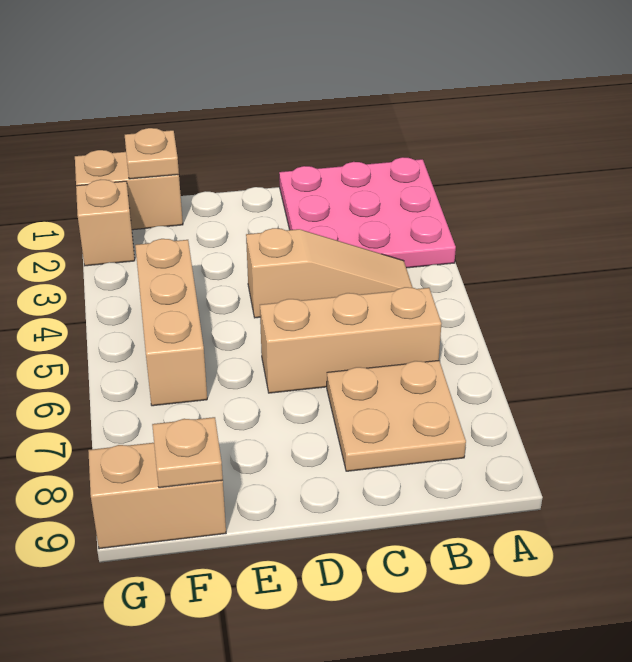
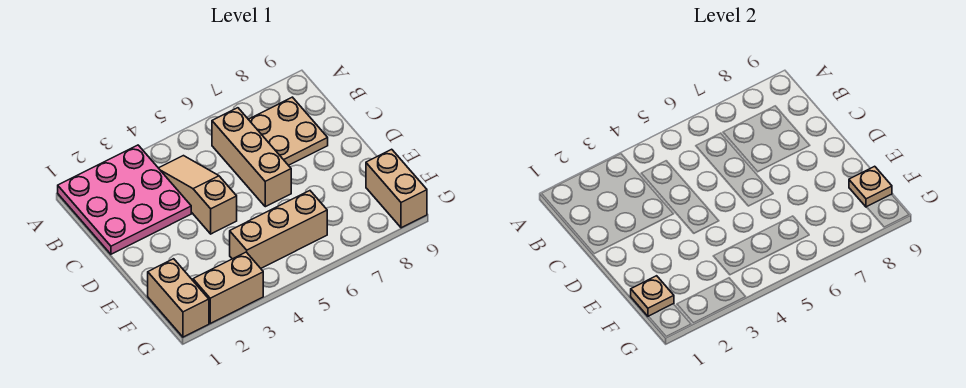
tan brick G2 level 1 -> tan brick G2:G3 level 1

